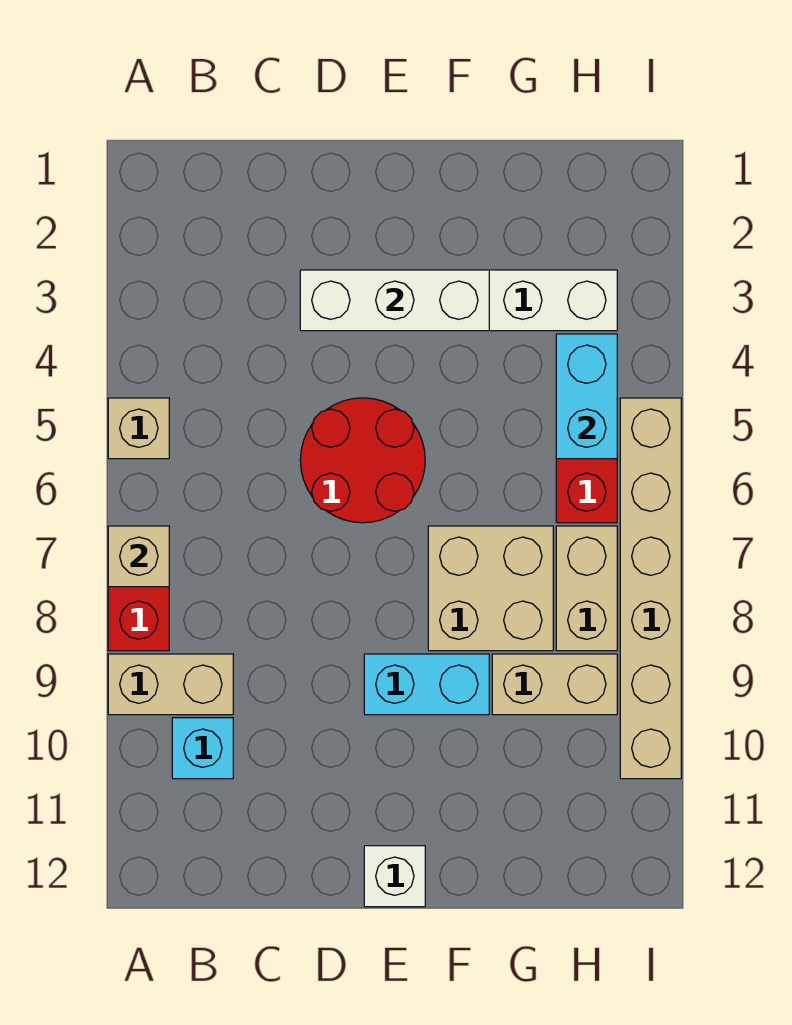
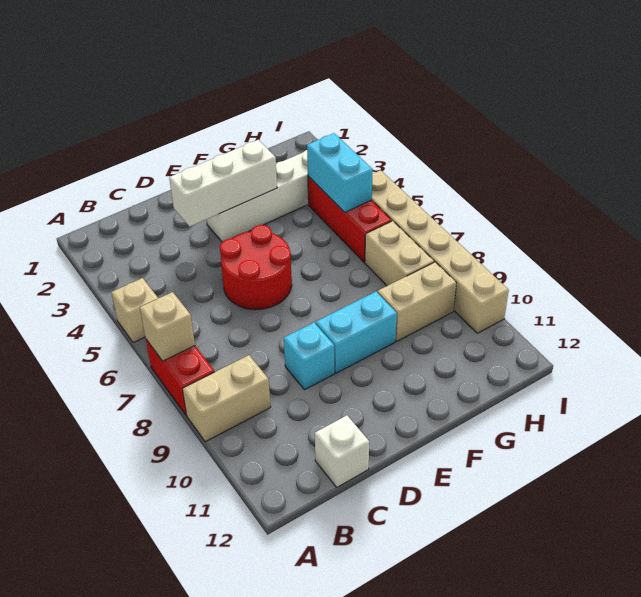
cyan brick B10 level 1 -> cyan brick D9 level 1
white brick E12 level 1 -> white brick C12 level 1
tan brick F7:G8 level 1 -> none

